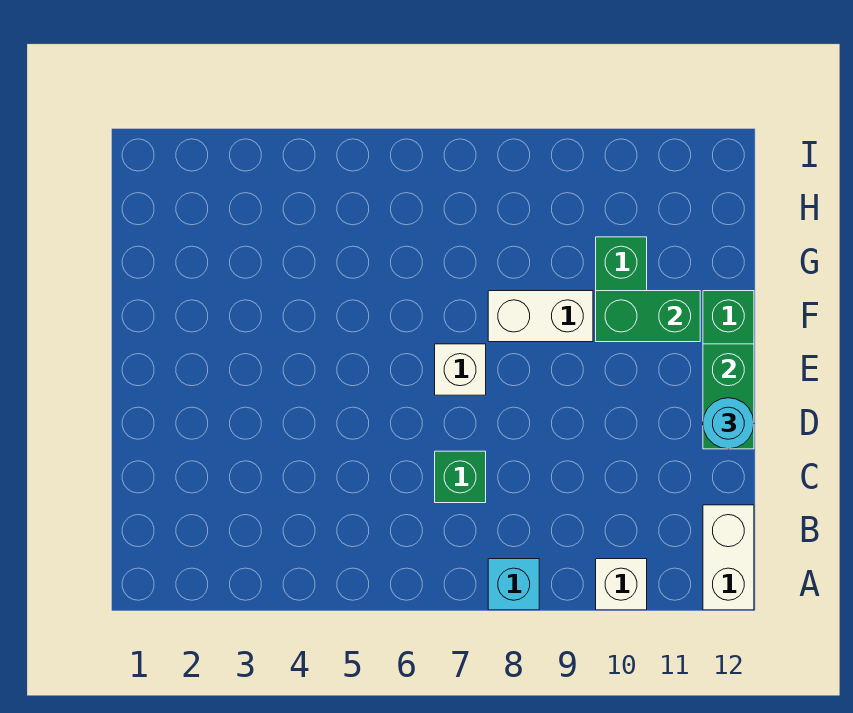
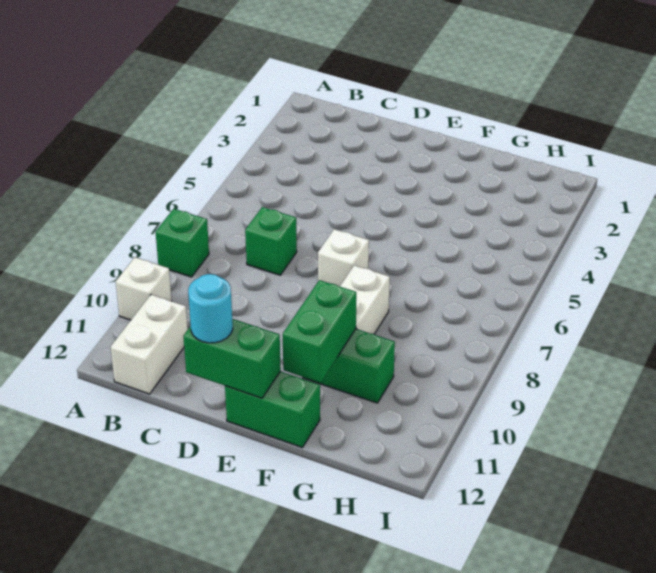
cyan brick A8 level 1 -> green brick A8 level 1
white brick A12:B12 level 1 -> white brick B11:B12 level 1

